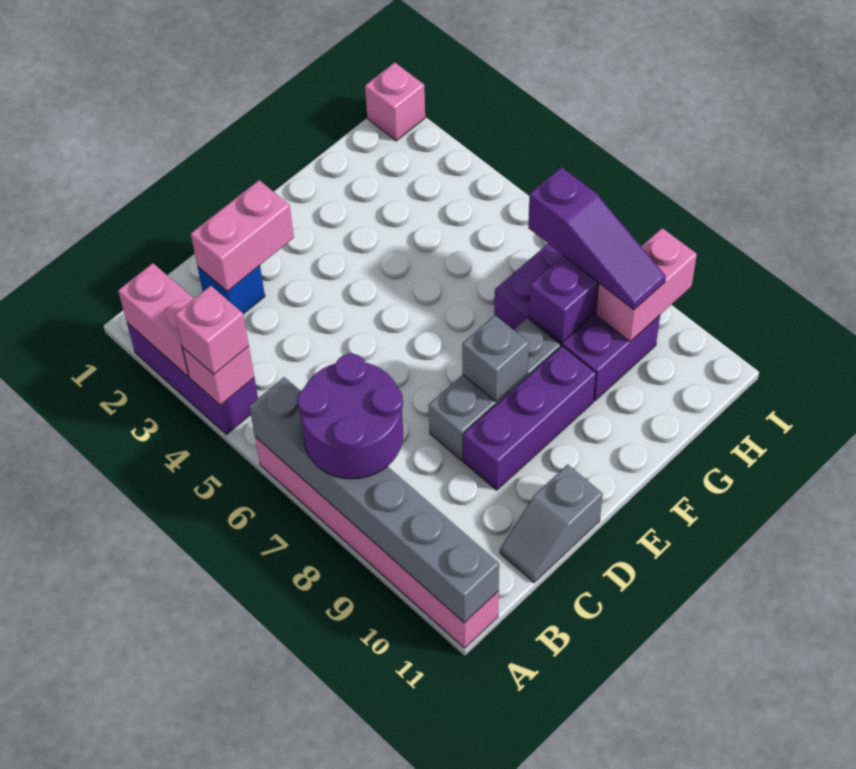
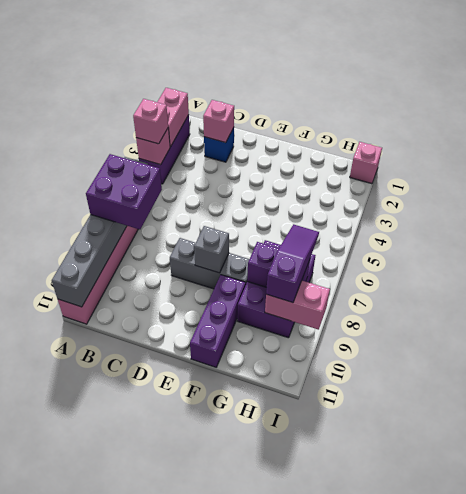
purple round brick A7:B8 level 3 -> purple brick A7:B8 level 3
pink brick C2:D2 level 2 -> pink brick C2 level 2
grey slope C11:D11 level 1 top D -> none
purple brick D9:F9 level 1 -> purple brick F9:F11 level 1
purple slope H7:H9 level 3 top 7 -> purple slope H7:H9 level 3 top 9

